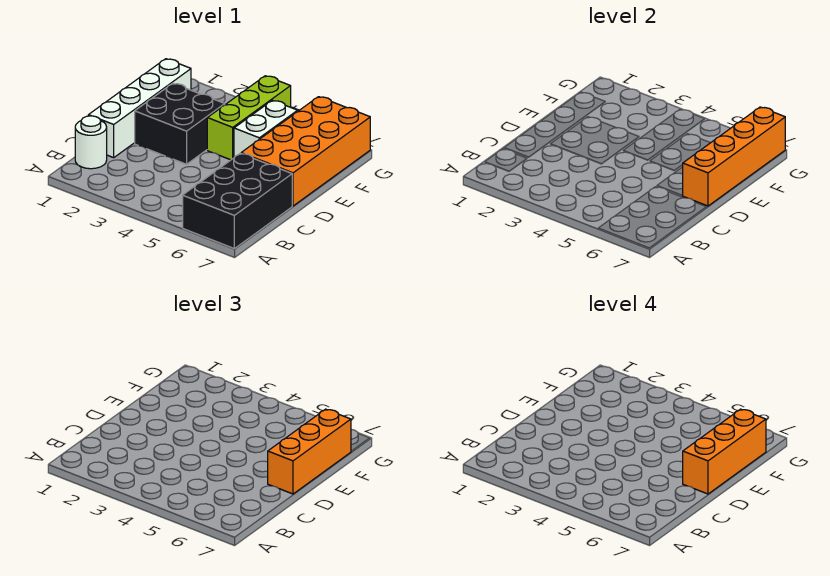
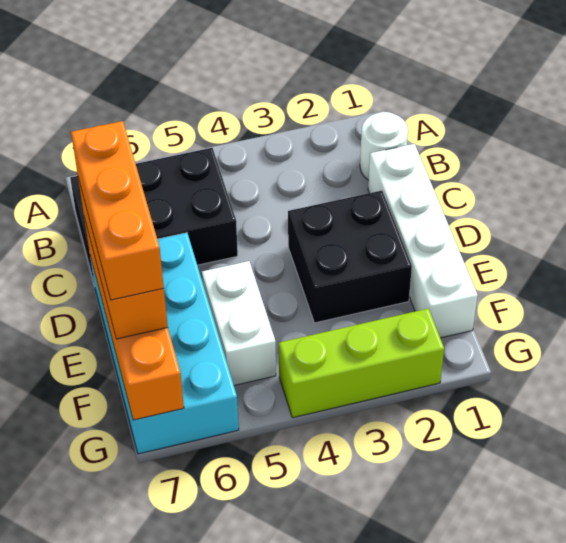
black brick A6:C7 level 1 -> black brick B5:C7 level 1
orange brick D6:G7 level 1 -> cyan brick D6:G7 level 1
lime brick E4:G4 level 1 -> lime brick G2:G4 level 1

